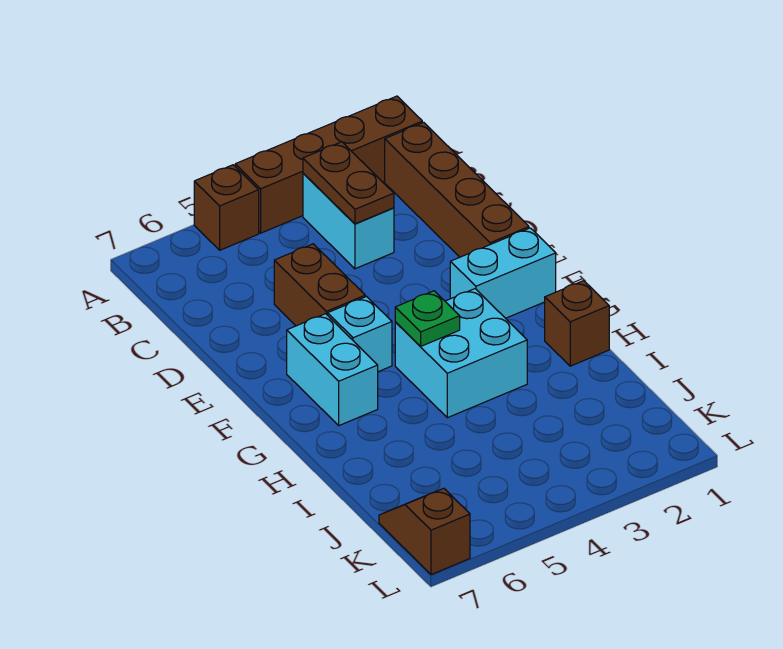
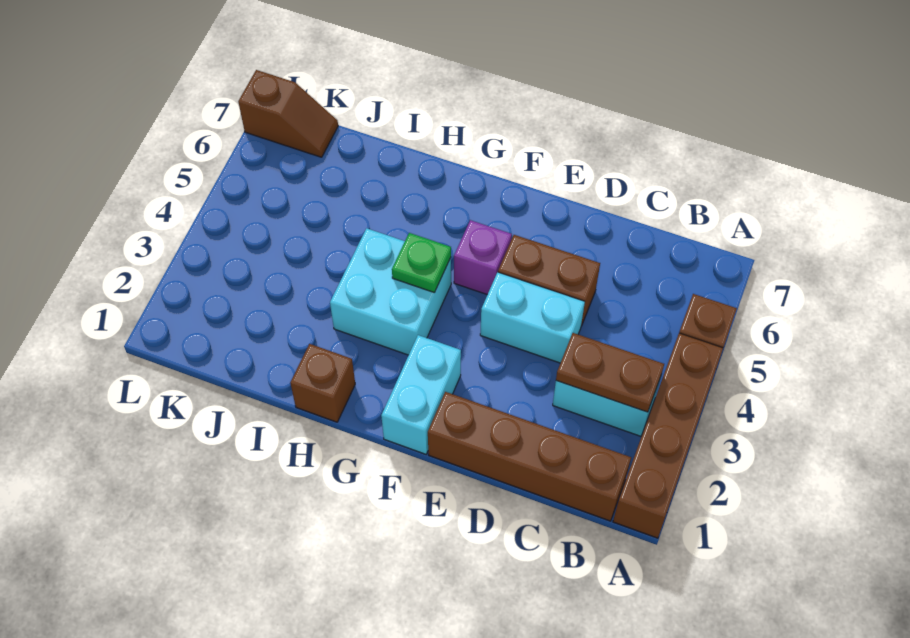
cyan brick F5 level 1 -> purple brick F5 level 1
cyan brick F6:G6 level 1 -> cyan brick D4:E4 level 1

